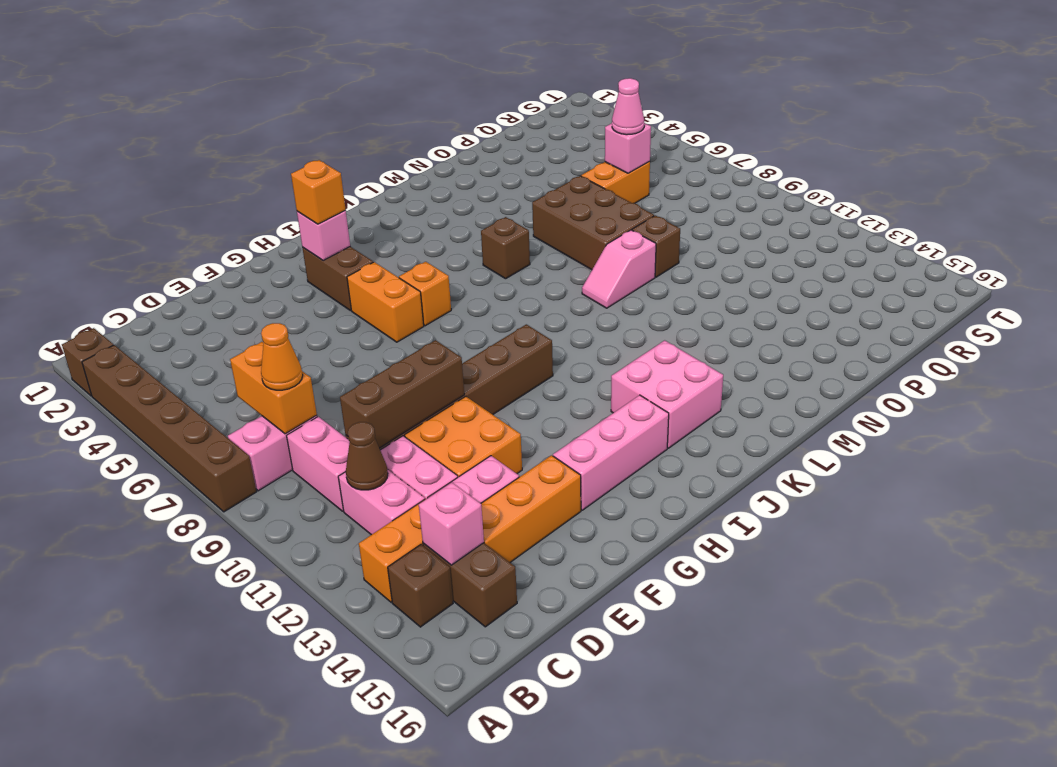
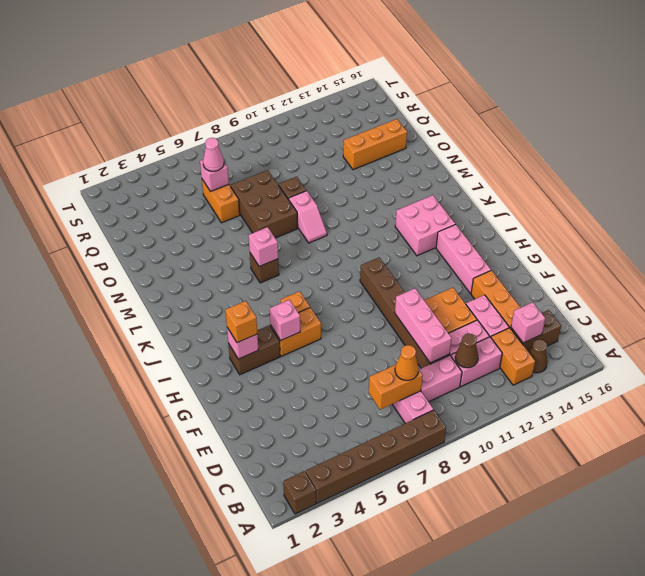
brown brick B14 level 1 -> brown cone B14 level 1
brown brick D10:F10 level 2 -> pink brick D10:F10 level 2
none -> pink brick H5 level 2
none -> pink brick L6 level 2
brown brick N6:O8 level 1 -> brown brick N7:P8 level 1
none -> orange brick P13:P15 level 1

